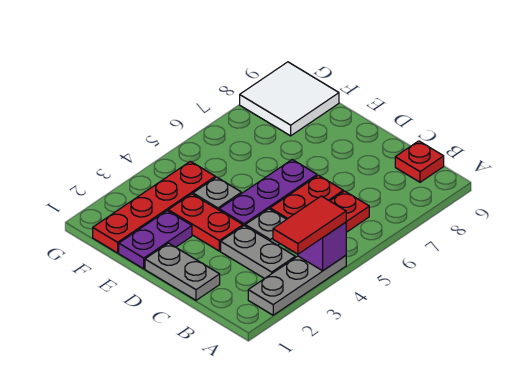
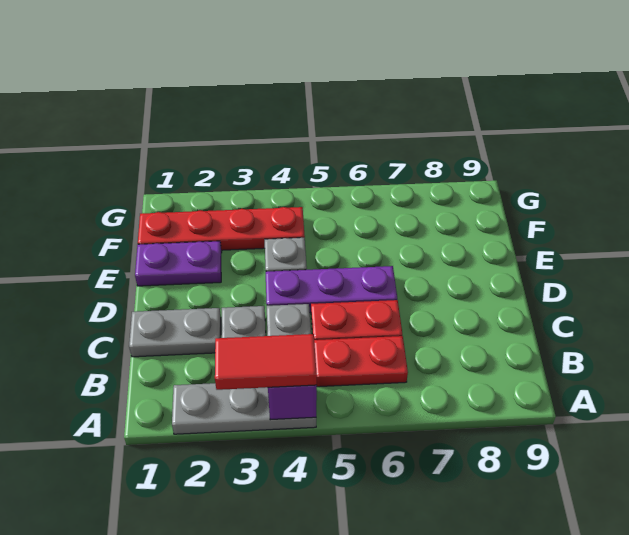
red plate B9 level 1 -> none
grey plate C1:D1 level 1 -> grey plate C1:C2 level 1
red plate D3:E3 level 1 -> none
white tile F8:G9 level 1 -> none

